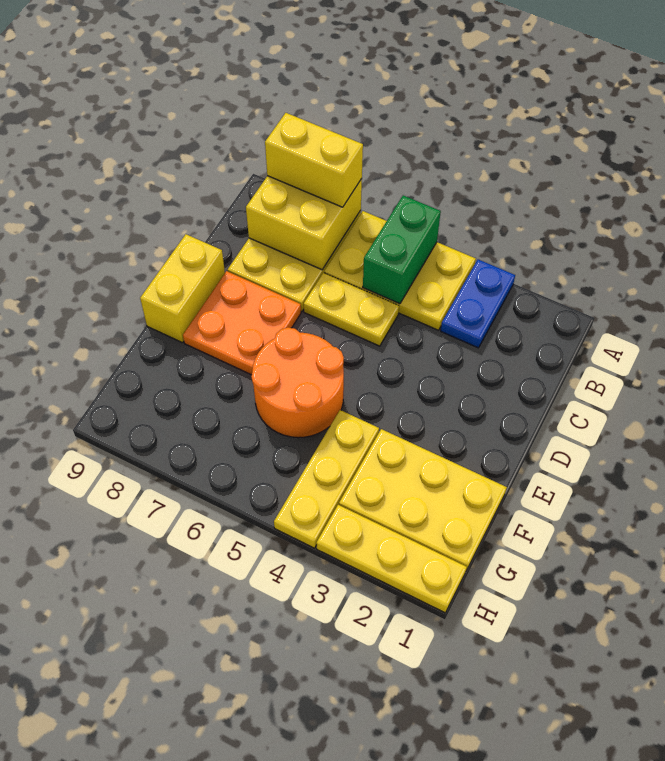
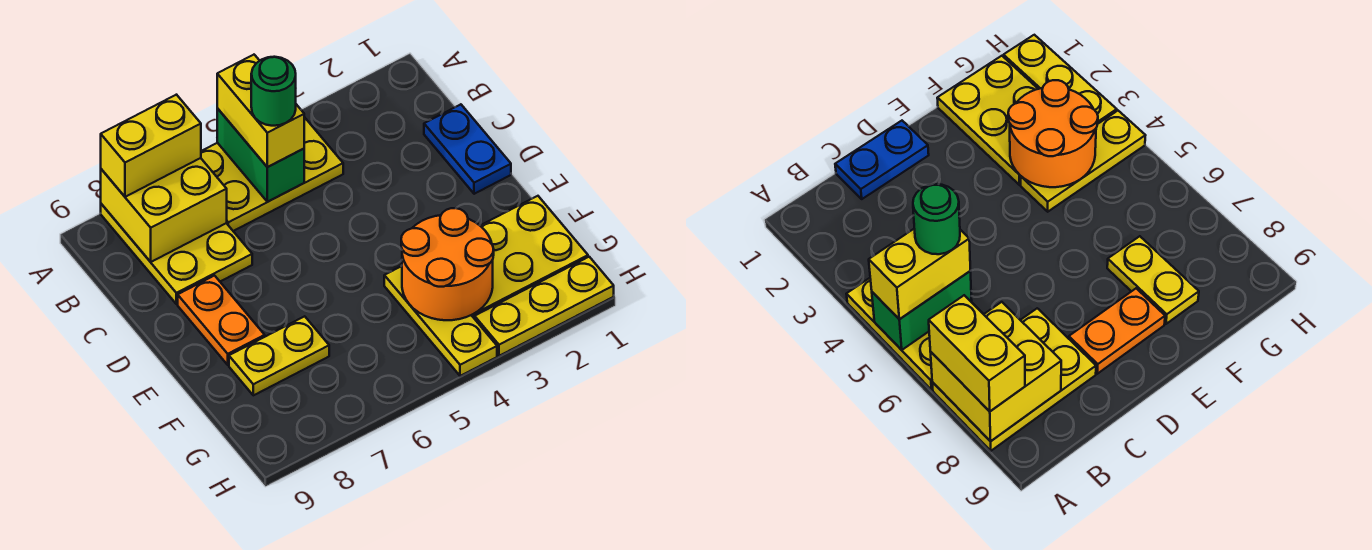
blue plate A3:B3 level 1 -> blue plate C1:D1 level 1
none -> green round brick B5 level 4
yellow plate C5:C6 level 1 -> yellow plate F7:F8 level 1
orange plate D7:E8 level 1 -> orange plate D8:E8 level 1
yellow brick D9:E9 level 1 -> yellow brick A5:B5 level 3
orange round brick E5:F6 level 1 -> orange round brick F3:G4 level 2

